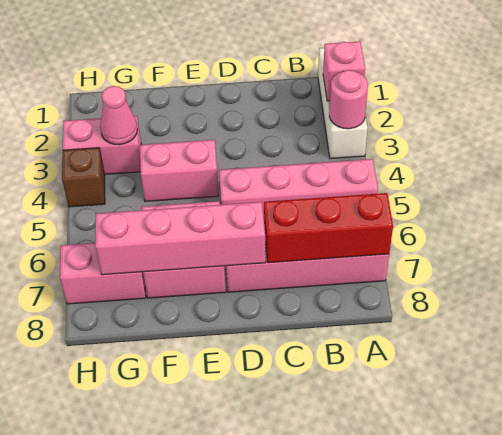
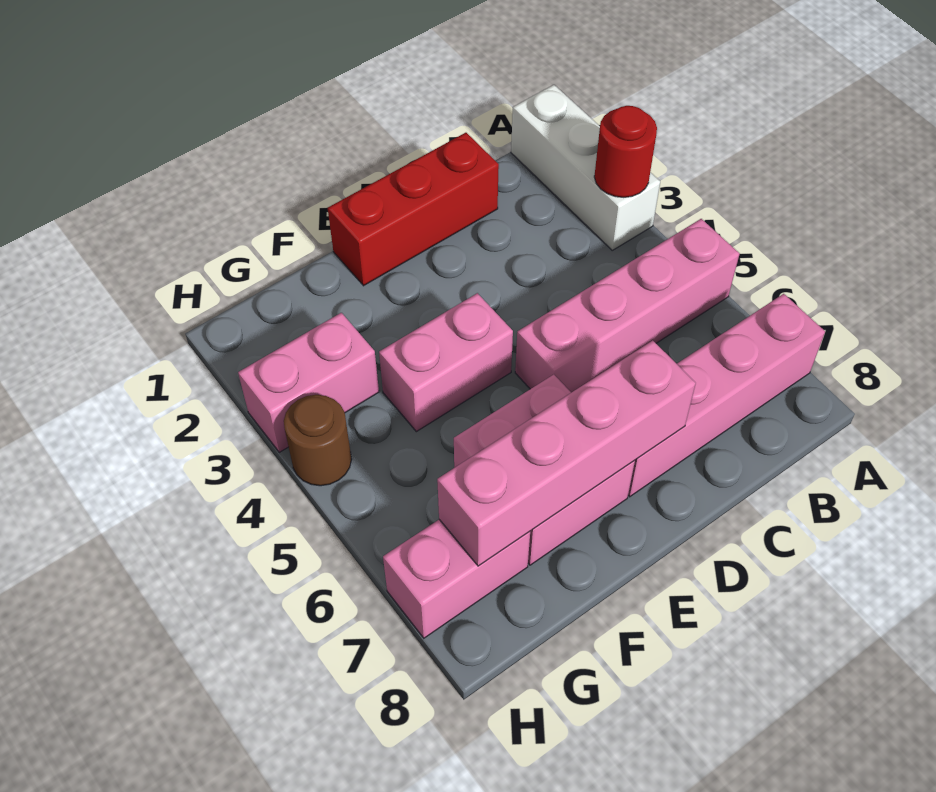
pink brick A2 level 2 -> none
pink round brick A3 level 2 -> red round brick A3 level 2
red brick A7:C7 level 2 -> red brick C1:E1 level 1
pink cone G3 level 2 -> none
brown brick H4 level 1 -> brown round brick H4 level 1

